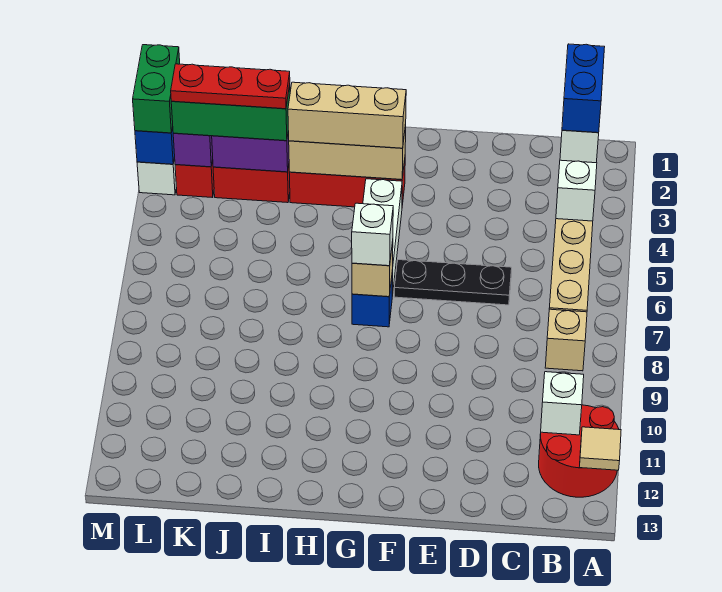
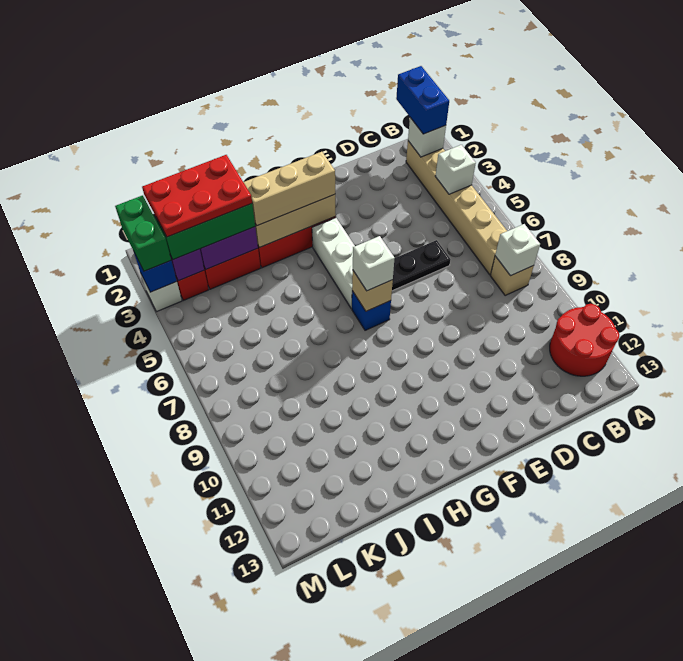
tan tile A12 level 2 -> none
white brick B11 level 2 -> white brick B8 level 2
red plate J3:L3 level 4 -> red plate J2:L3 level 4

